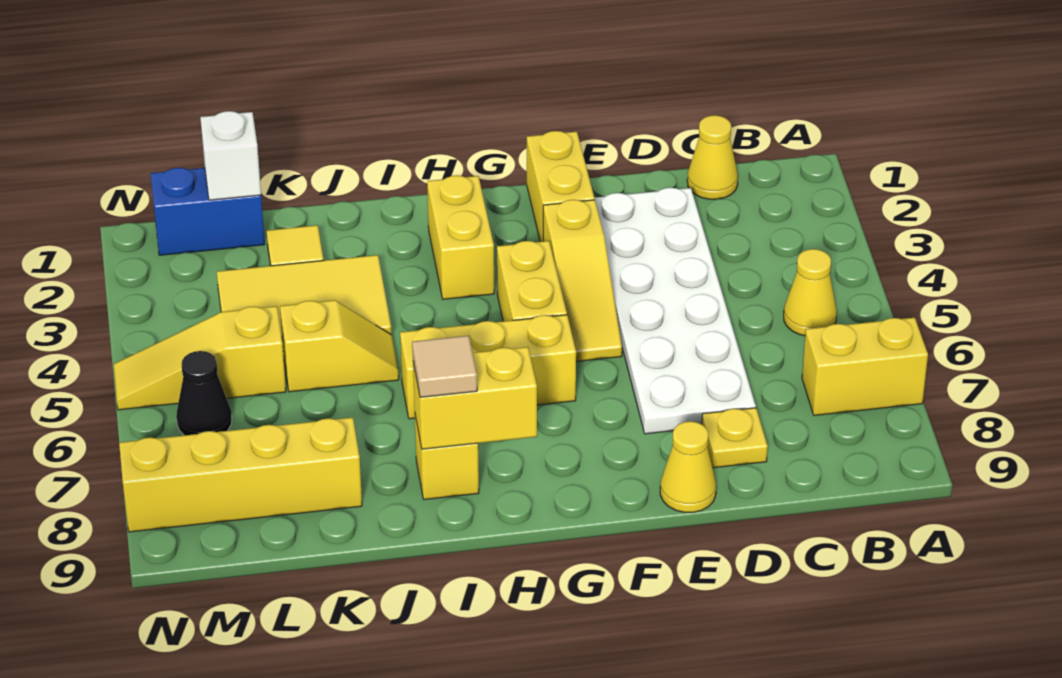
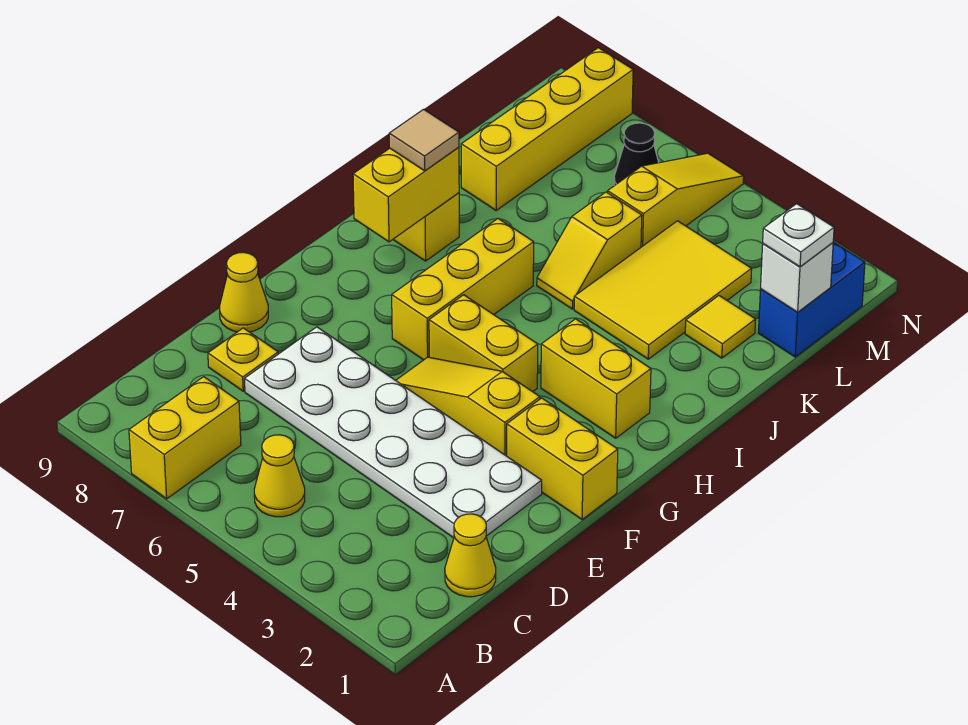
none -> white plate L1 level 3

